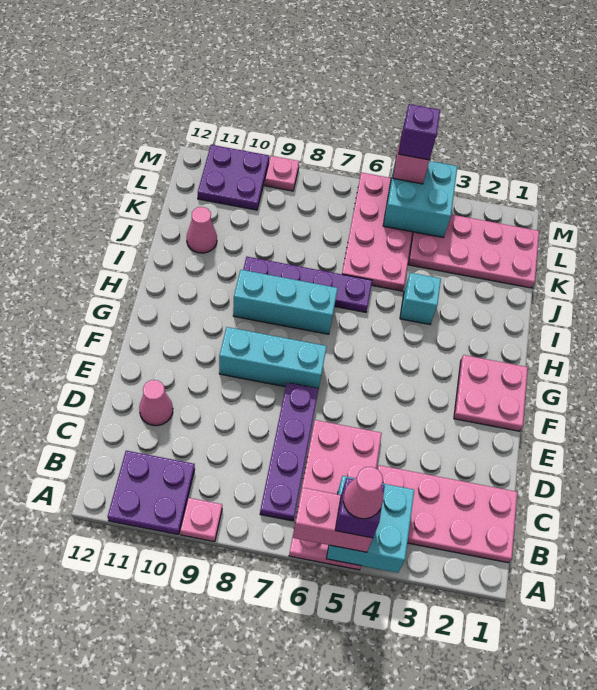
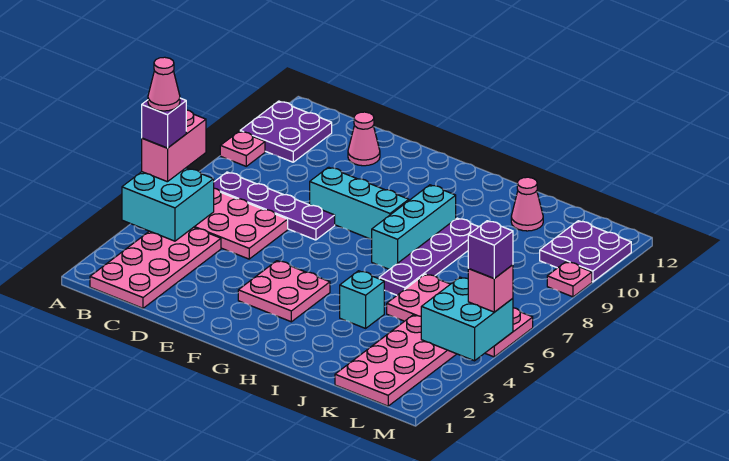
pink plate F1:G2 level 1 -> pink plate F3:G4 level 1
cyan brick F7:F9 level 1 -> cyan brick E8:G8 level 1

